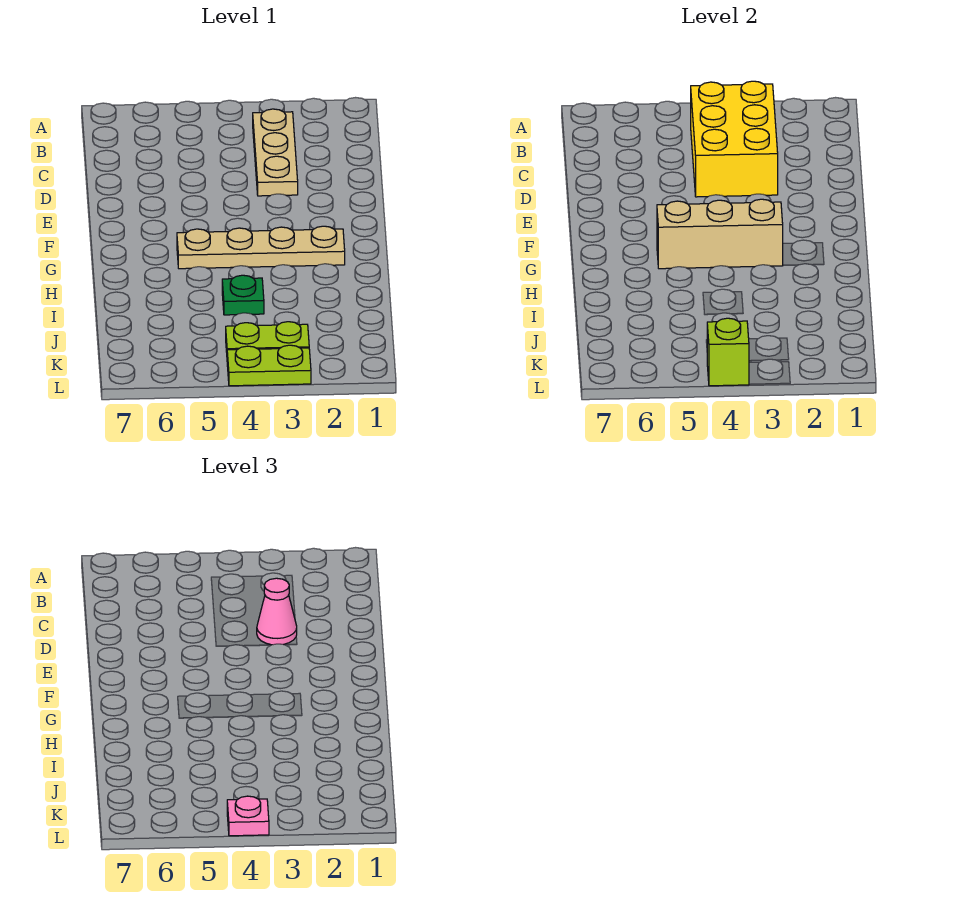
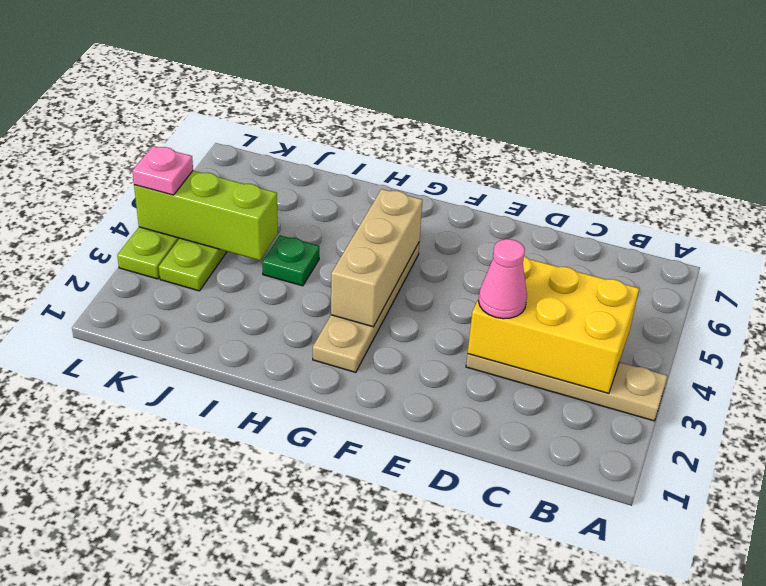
tan plate B3:D3 level 1 -> tan plate A3:D3 level 1
lime brick L4 level 2 -> lime brick J4:L4 level 2

